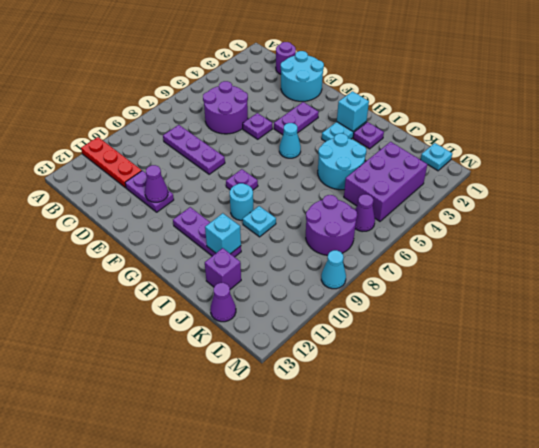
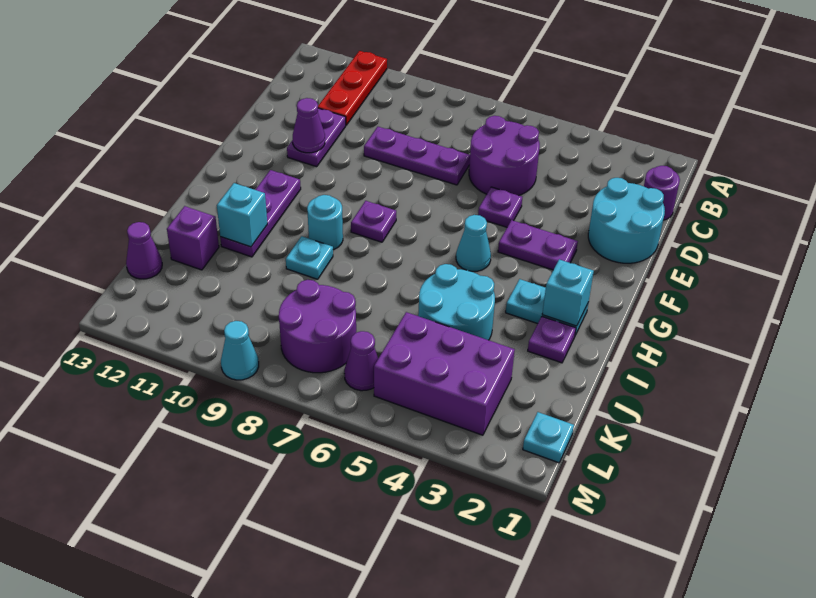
purple plate C8:E8 level 1 -> purple plate D7:D9 level 1

